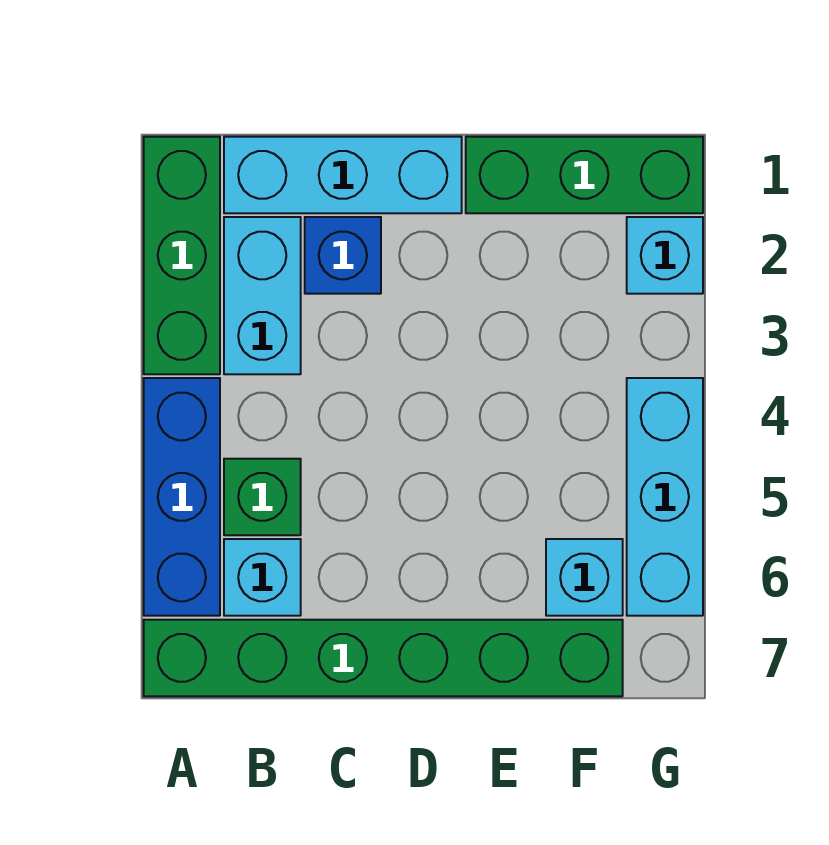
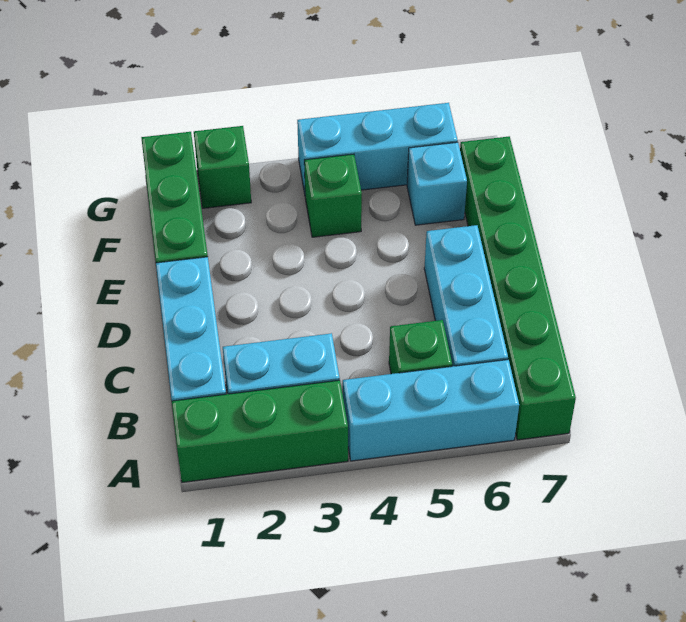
blue brick A4:A6 level 1 -> cyan brick A4:A6 level 1
cyan brick B6 level 1 -> cyan brick B6:D6 level 1
blue brick C2 level 1 -> none
none -> green brick F4 level 1
cyan brick G2 level 1 -> green brick G2 level 1

